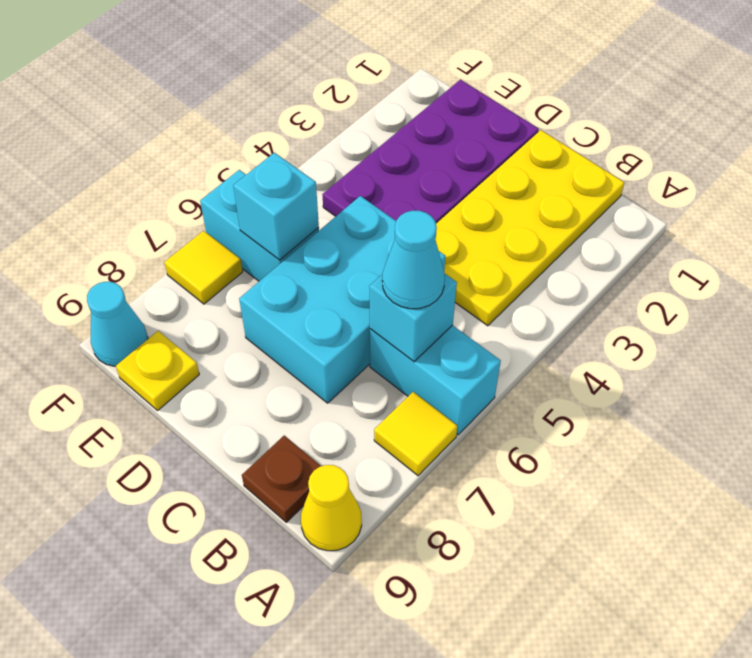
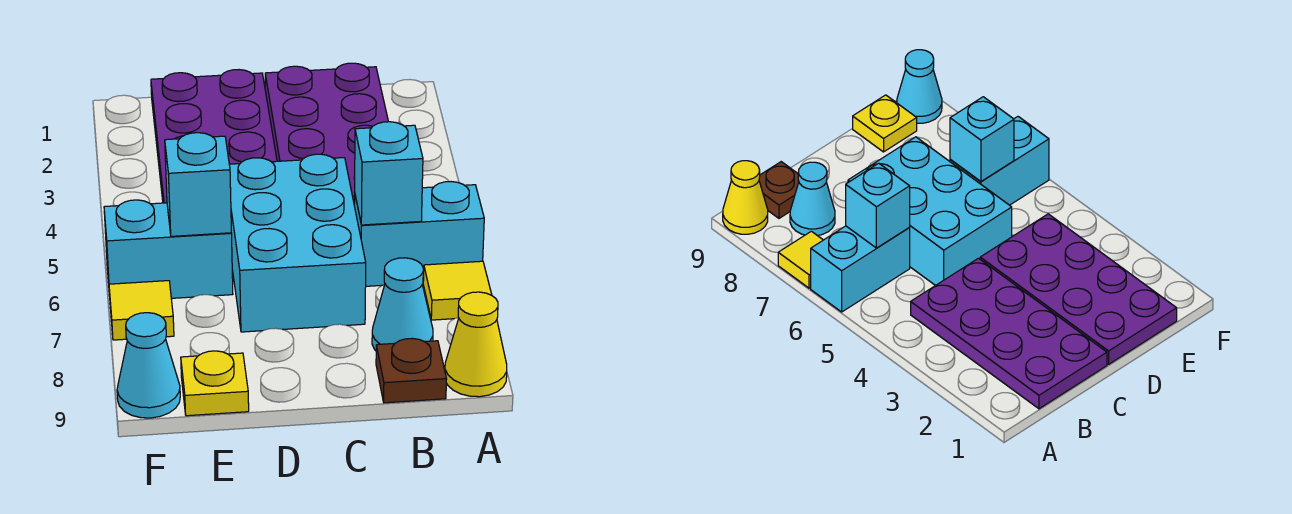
yellow plate B1:C4 level 1 -> purple plate B1:C4 level 1
cyan cone B6 level 3 -> cyan cone B8 level 1

